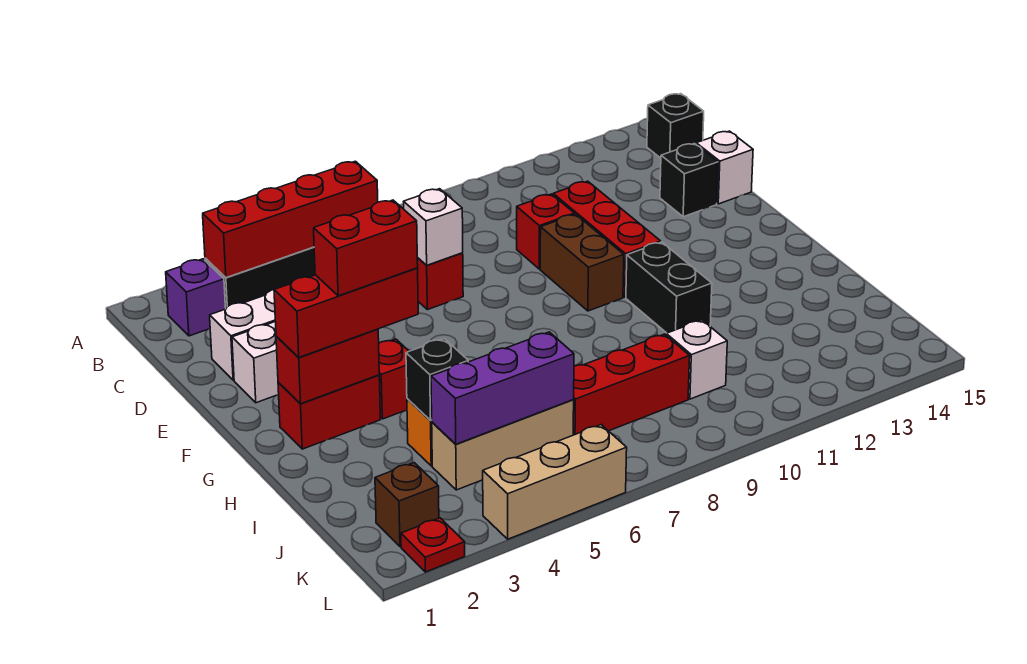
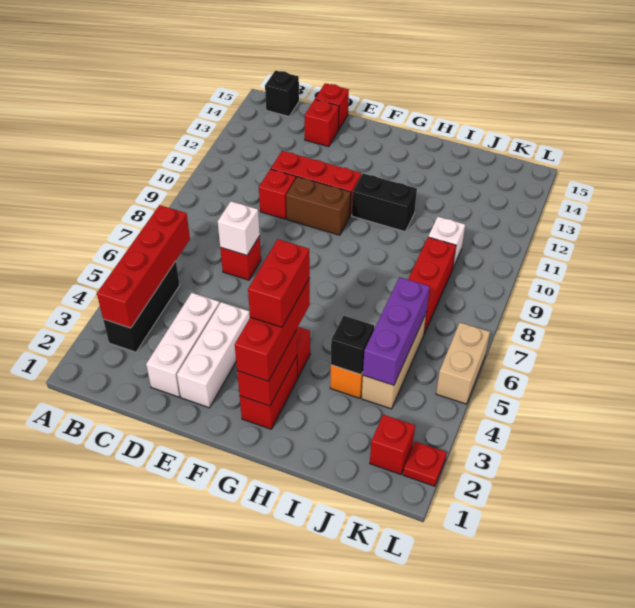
purple brick B2 level 1 -> none
black brick D14 level 1 -> red brick D14 level 1
white brick D15 level 1 -> red brick D15 level 1
brown brick K2 level 1 -> red brick K2 level 1
tan brick L4:L6 level 1 -> tan brick L5:L6 level 1

